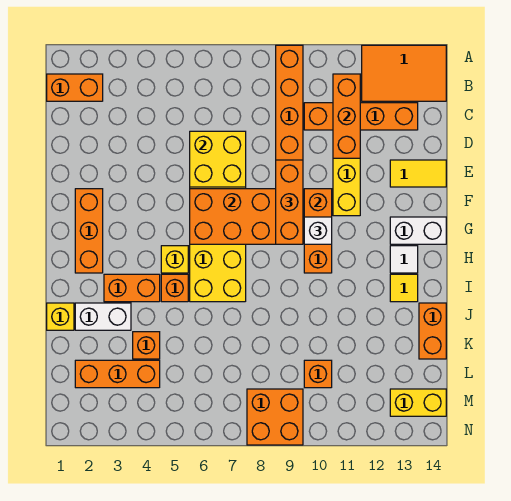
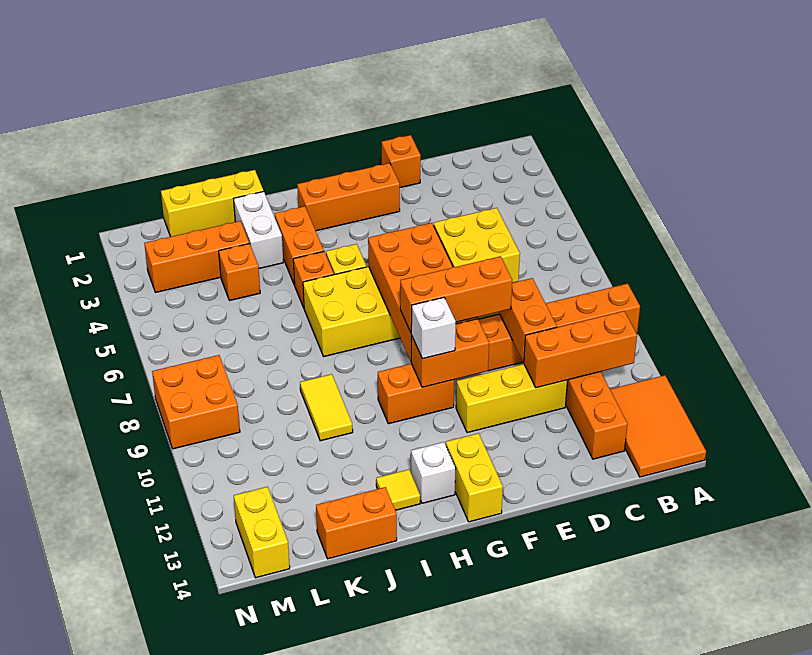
orange brick B1:B2 level 1 -> orange brick D9:D10 level 2
yellow tile E13:E14 level 1 -> yellow tile J9:J10 level 1
white brick G13:G14 level 1 -> yellow brick G13:G14 level 1
white tile H13 level 1 -> white brick H13 level 1
yellow brick J1 level 1 -> yellow brick J1:L1 level 1
orange brick L2:L4 level 1 -> orange brick K3:M3 level 1
orange brick L10 level 1 -> orange brick E1 level 1

